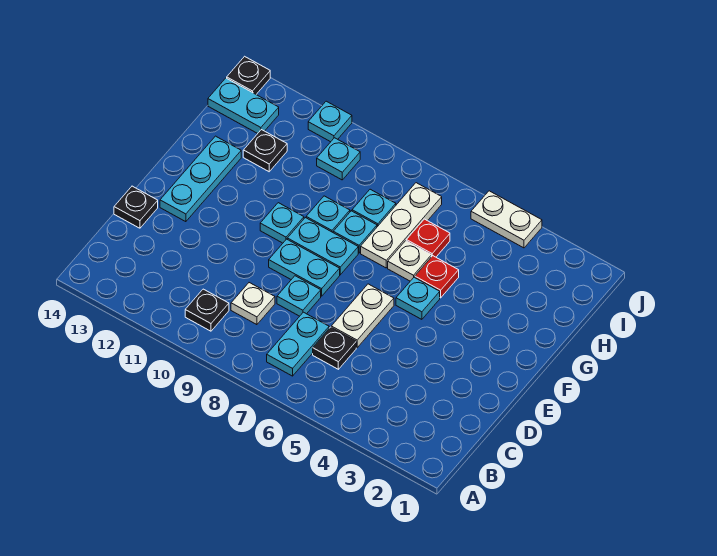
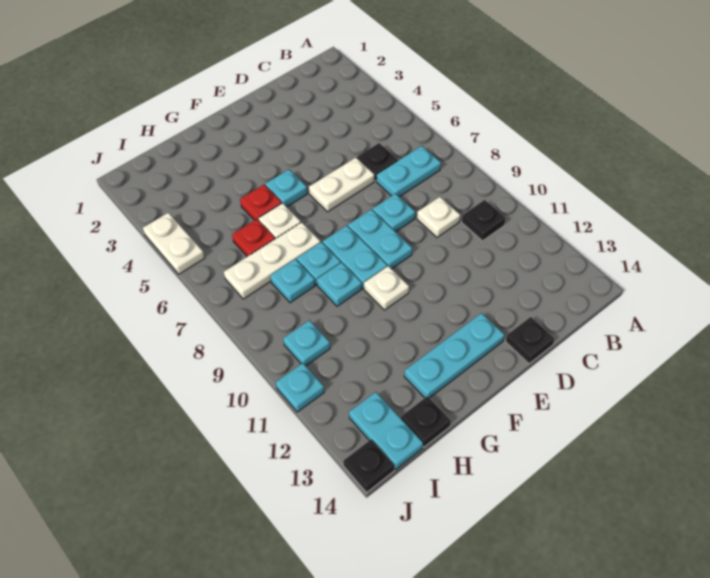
cyan plate F10 level 1 -> white plate F10 level 1
black plate H12 level 1 -> black plate H14 level 1

